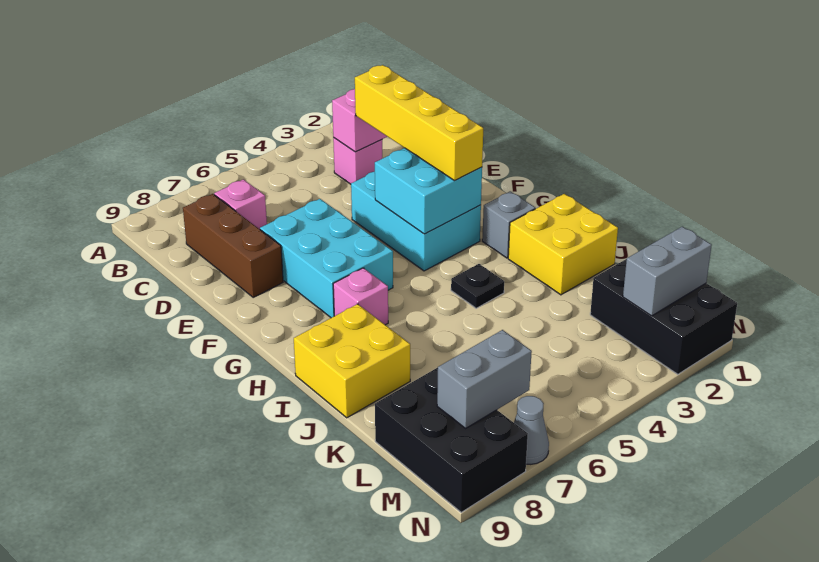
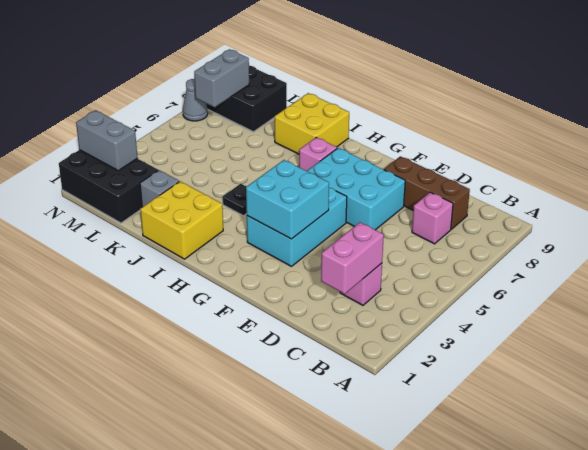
yellow brick D3:G3 level 3 -> none
cyan brick E3:G4 level 1 -> cyan brick F3:G5 level 1
grey brick H2 level 1 -> grey brick K2 level 1
grey brick M1:M2 level 2 -> grey brick M2:N2 level 2

